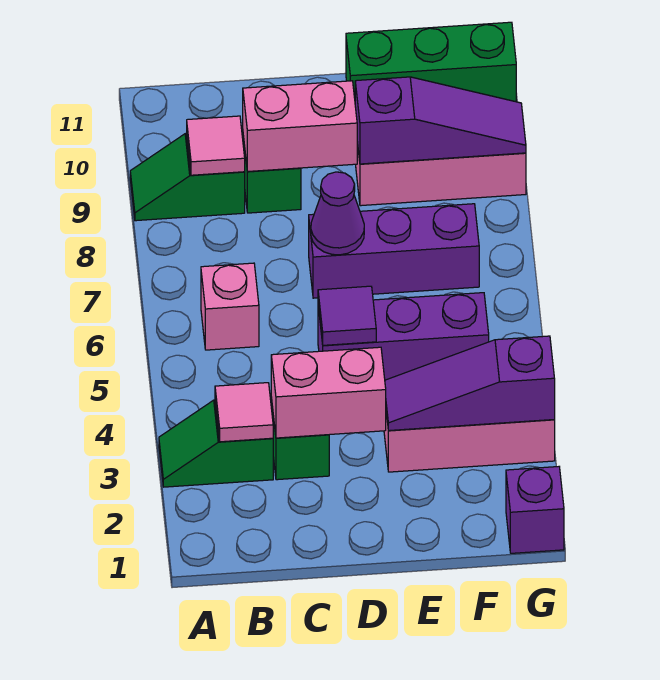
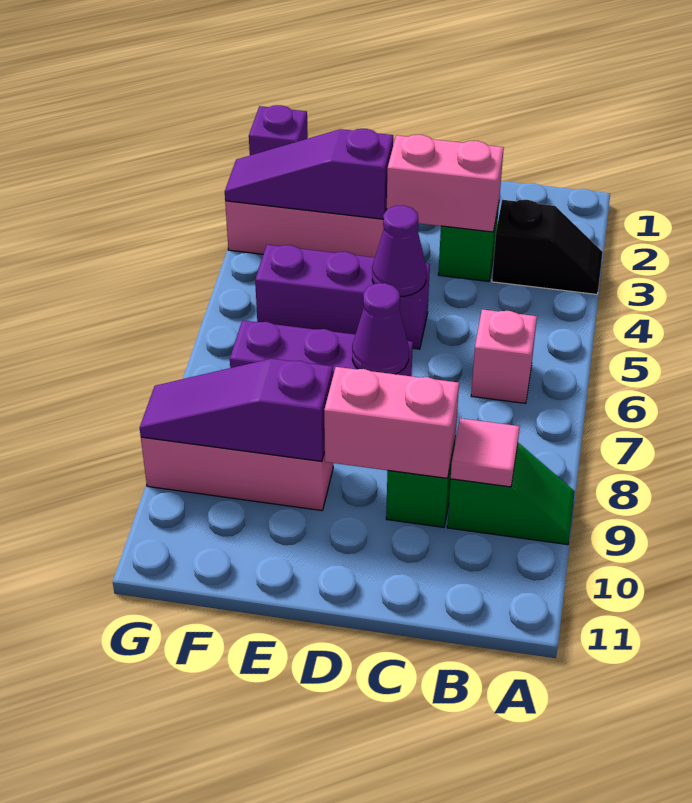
green slope A3:B3 level 1 top B -> black slope A3:B3 level 1 top B
pink tile B3 level 2 -> none
purple tile D5 level 2 -> purple cone D5 level 2
purple slope E3:G3 level 2 top G -> purple slope E3:G3 level 2 top E
green brick E11:G11 level 1 -> none

